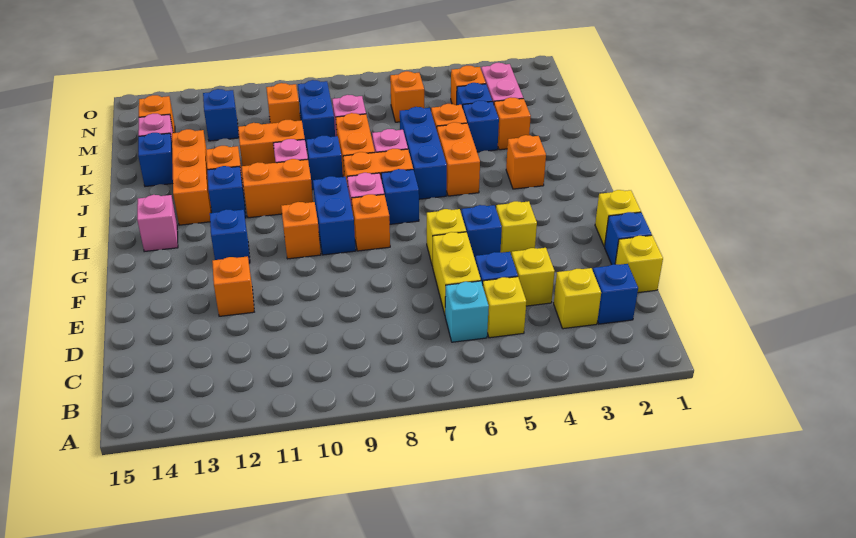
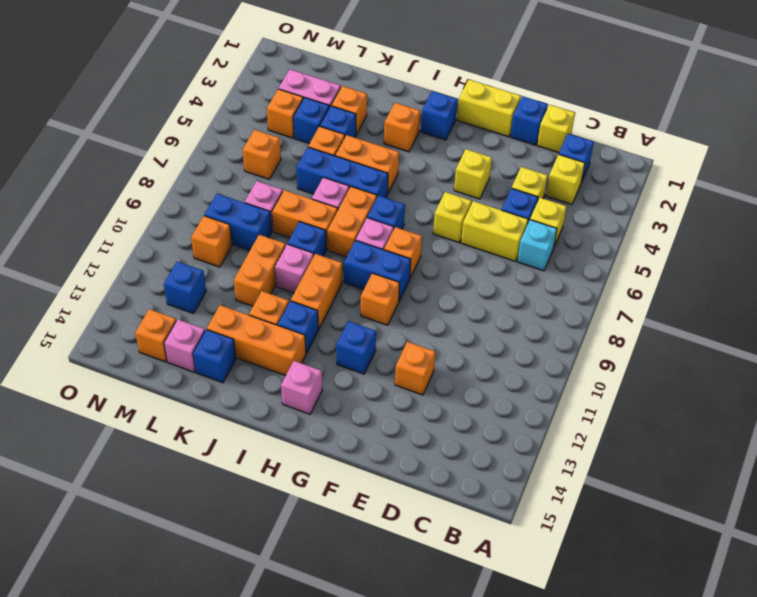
yellow brick F1 level 1 -> yellow brick F1:G1 level 1
blue brick F5 level 1 -> blue brick H2 level 1

